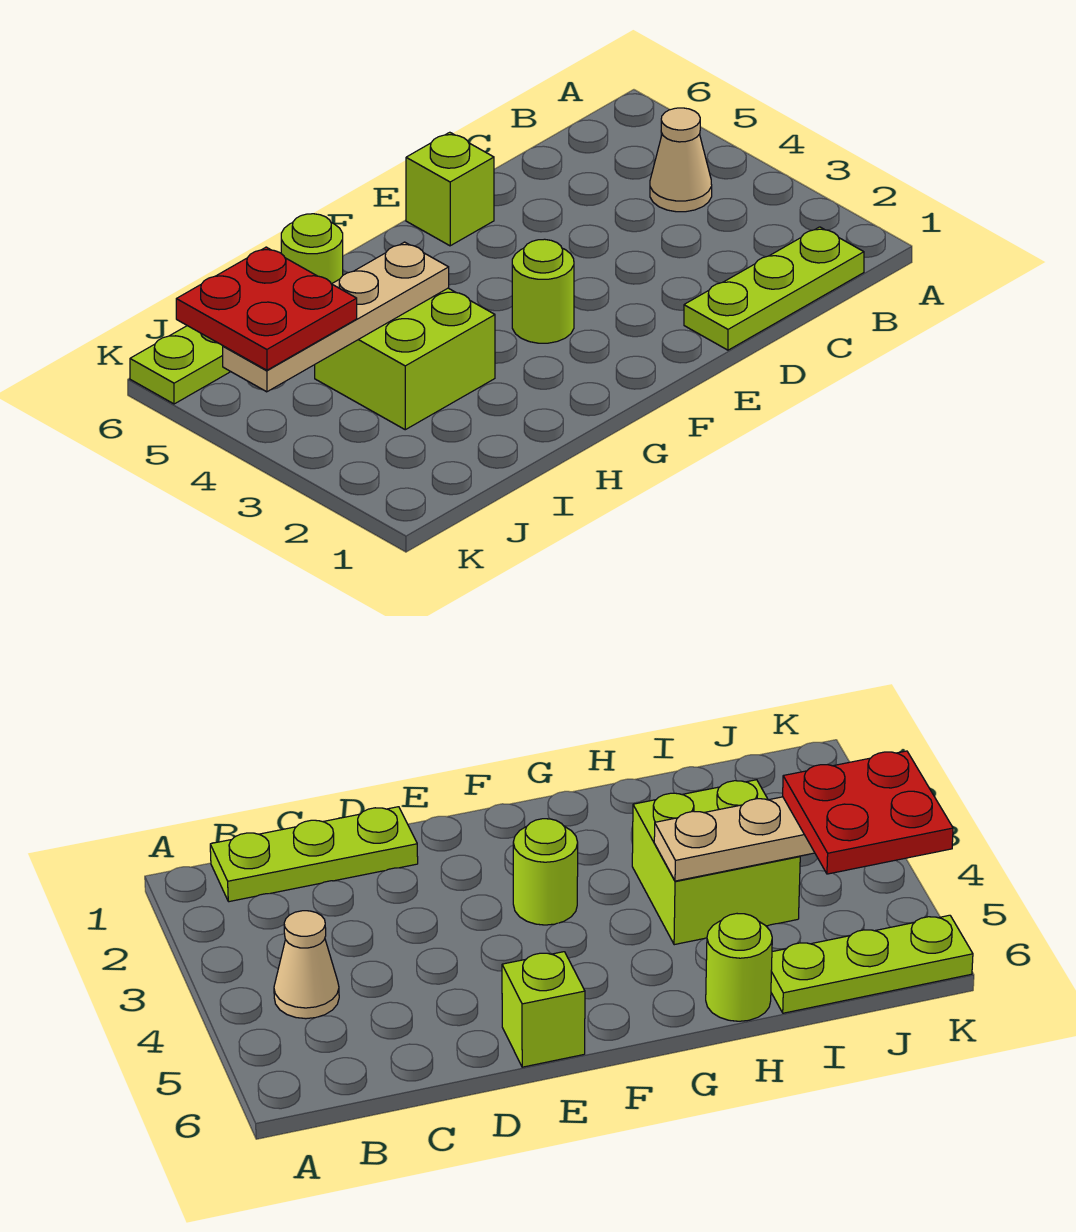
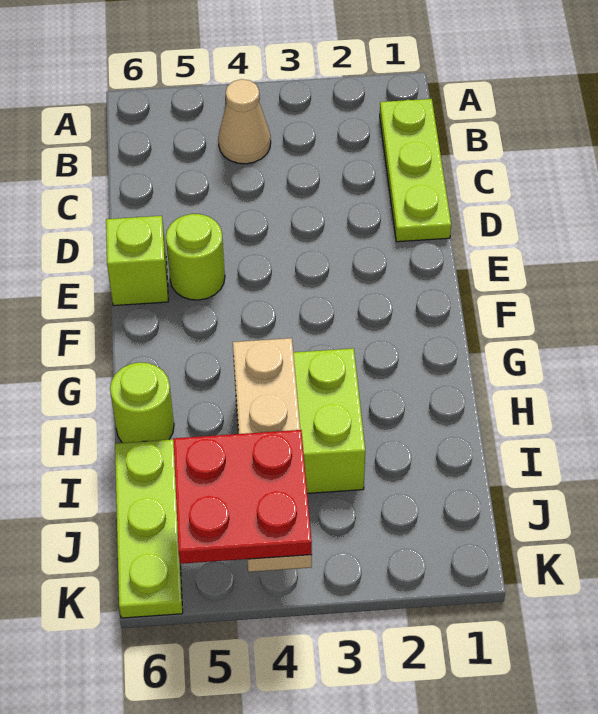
lime round brick F3 level 1 -> lime round brick E5 level 1

